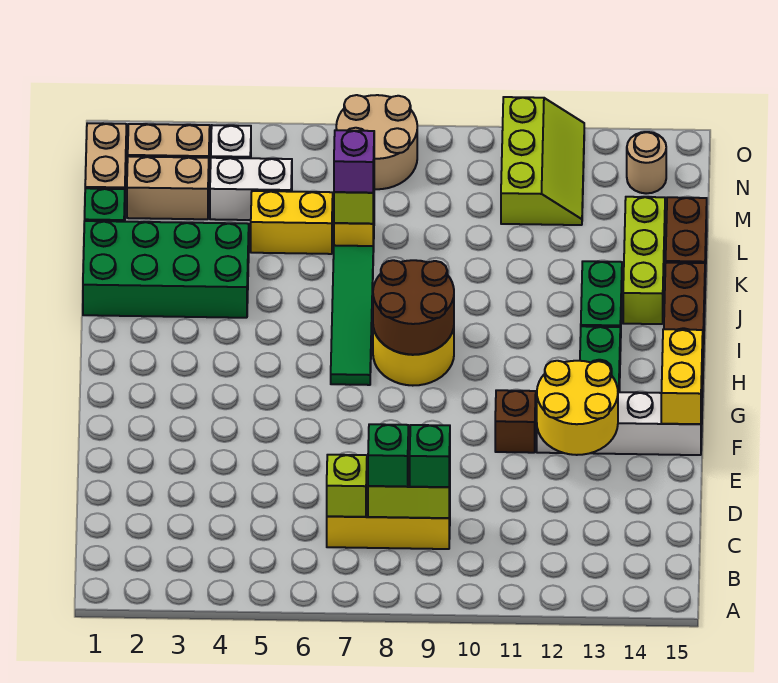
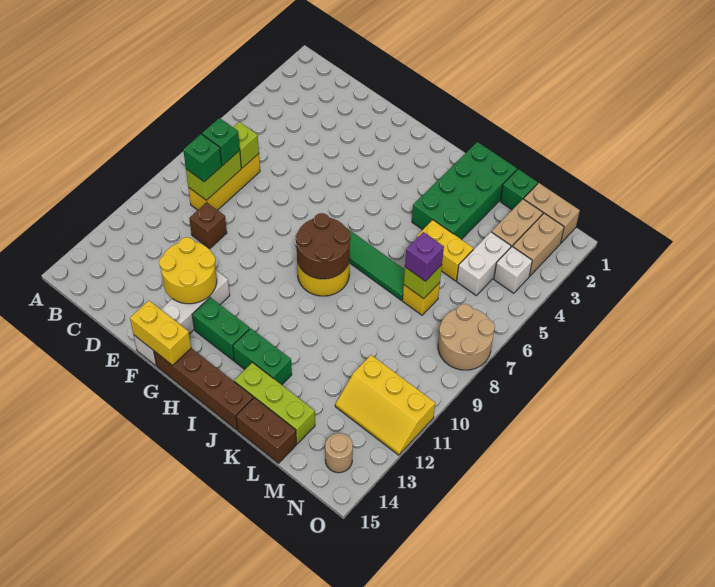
brown brick F11 level 1 -> brown brick D10 level 1
yellow brick L5:L6 level 1 -> yellow brick K5:L5 level 1
lime slope M11:O12 level 1 top 11 -> yellow slope M11:O12 level 1 top 11

